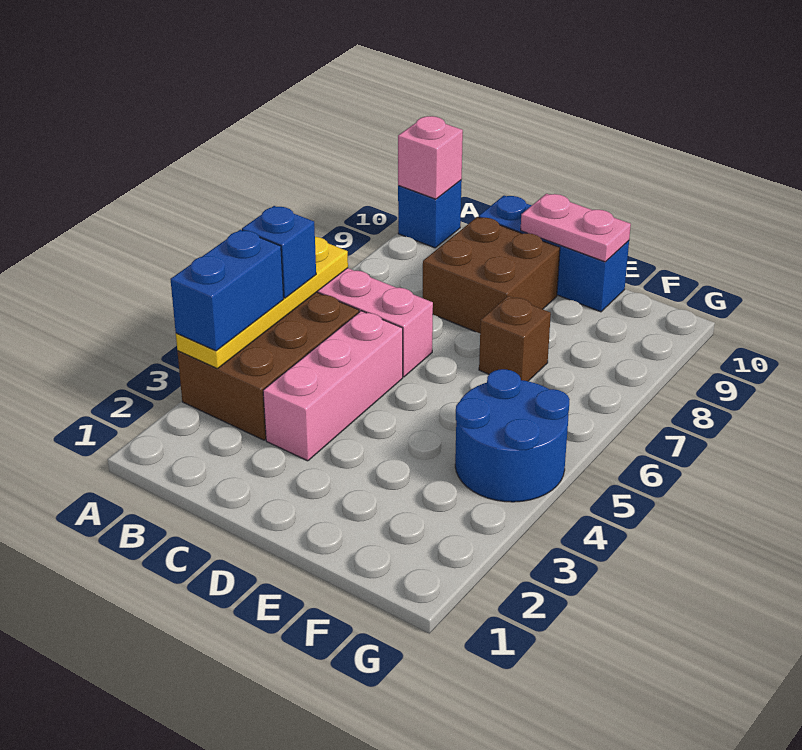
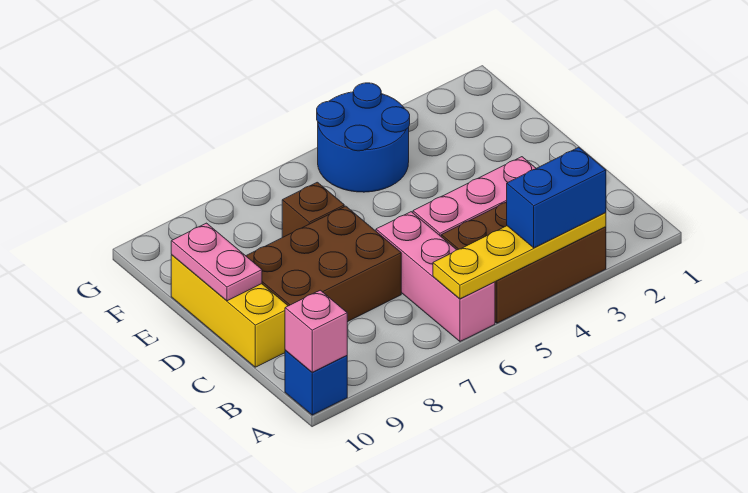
blue brick A5 level 3 -> none
brown brick C8:D9 level 1 -> brown brick C7:D9 level 1
blue brick C10:E10 level 1 -> yellow brick C10:E10 level 1

